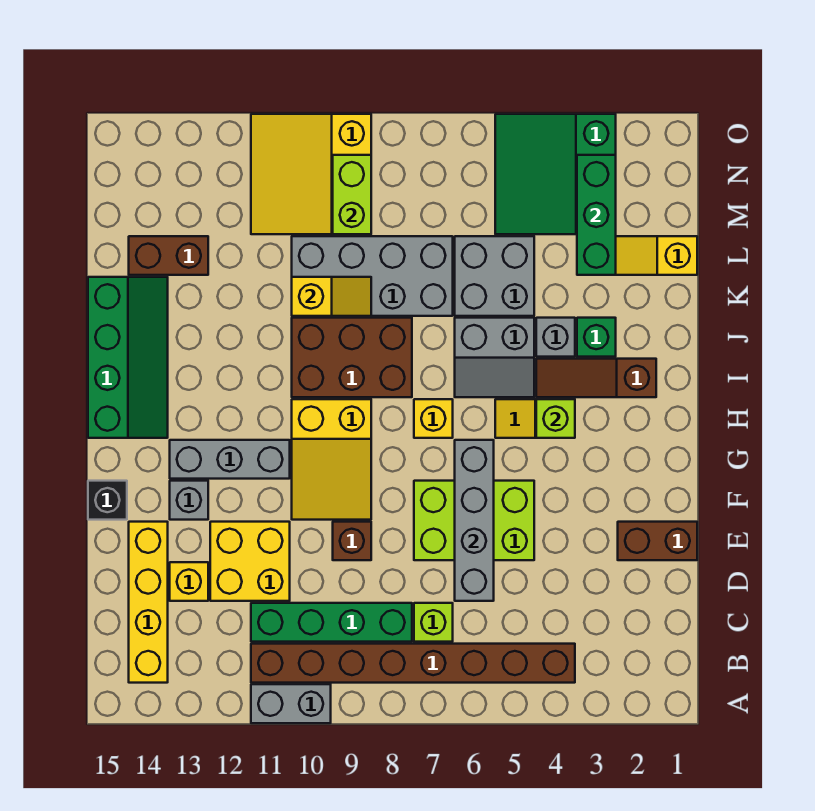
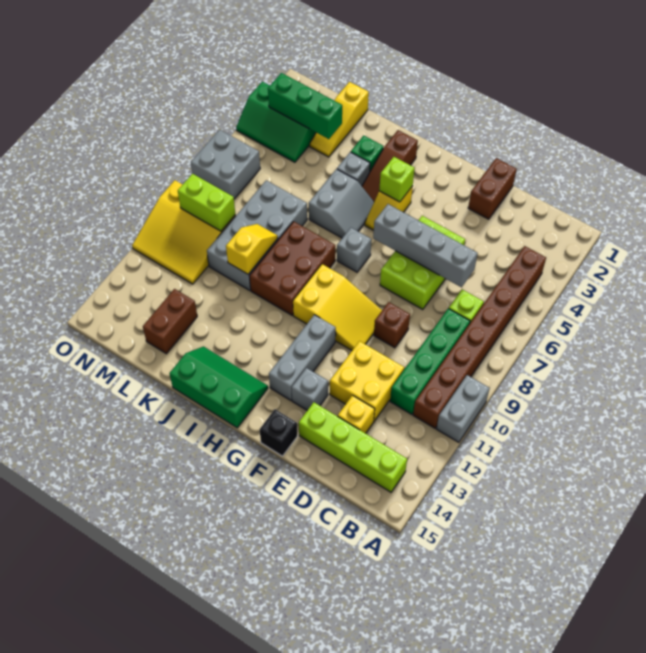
yellow brick B14:E14 level 1 -> lime brick B14:E14 level 1
yellow brick H7 level 1 -> grey brick H7 level 1
green slope H14:K15 level 1 top 15 -> green slope H14:J15 level 1 top 15
grey brick K5:L6 level 1 -> grey brick N6:O7 level 1
green slope M3:O5 level 1 top 3 -> green slope M3:O4 level 1 top 3

